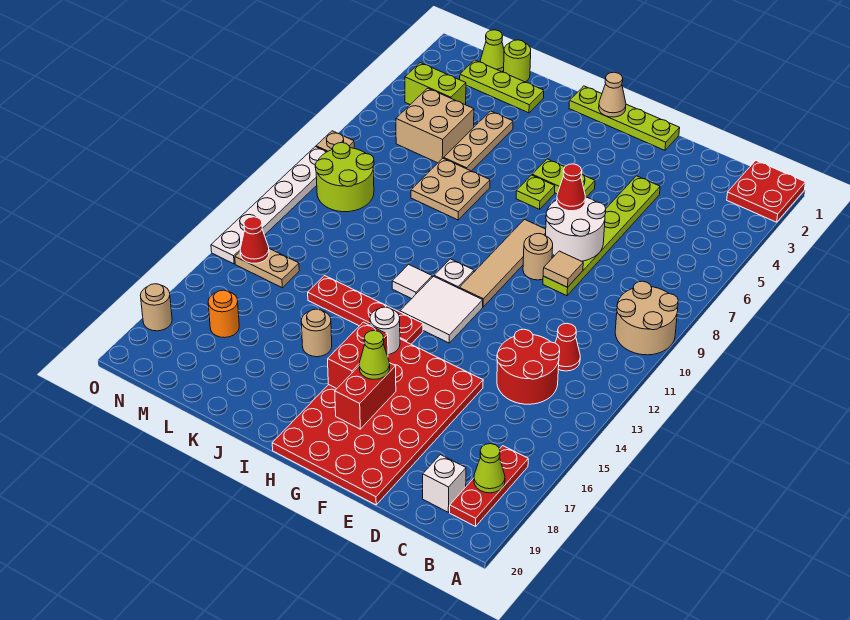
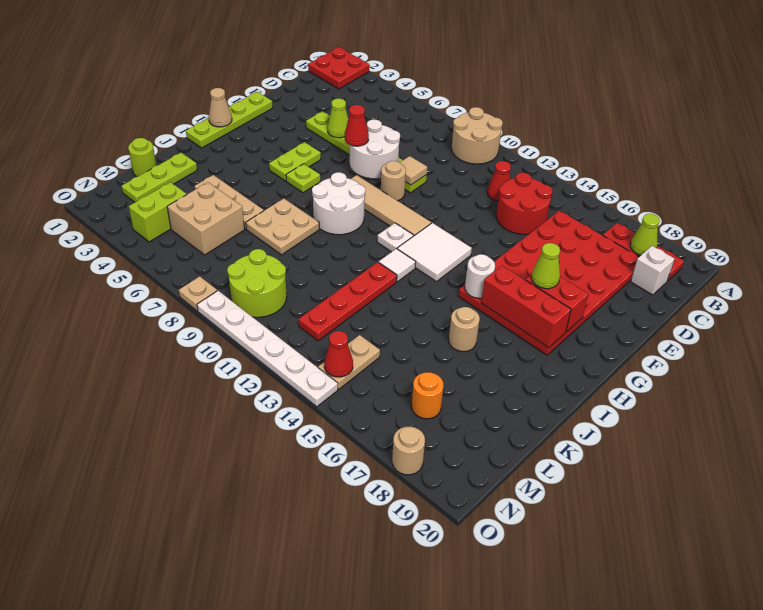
red plate E15:H20 level 1 -> red plate C15:H18 level 1
none -> white round brick H8:I9 level 1
red plate H14:K14 level 1 -> red plate J12:M12 level 1
red brick H16:H17 level 2 -> red brick H16:H18 level 2
lime cone M1 level 1 -> lime cone E5 level 2

